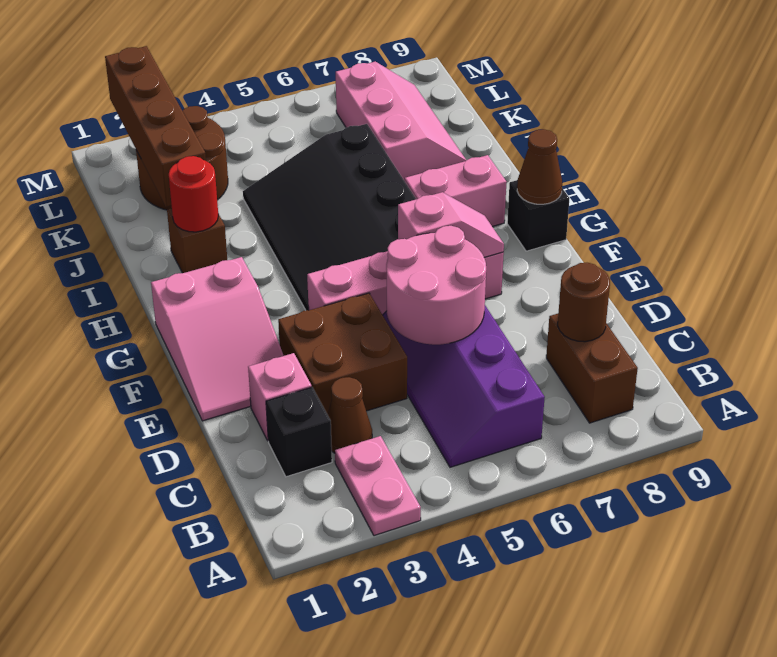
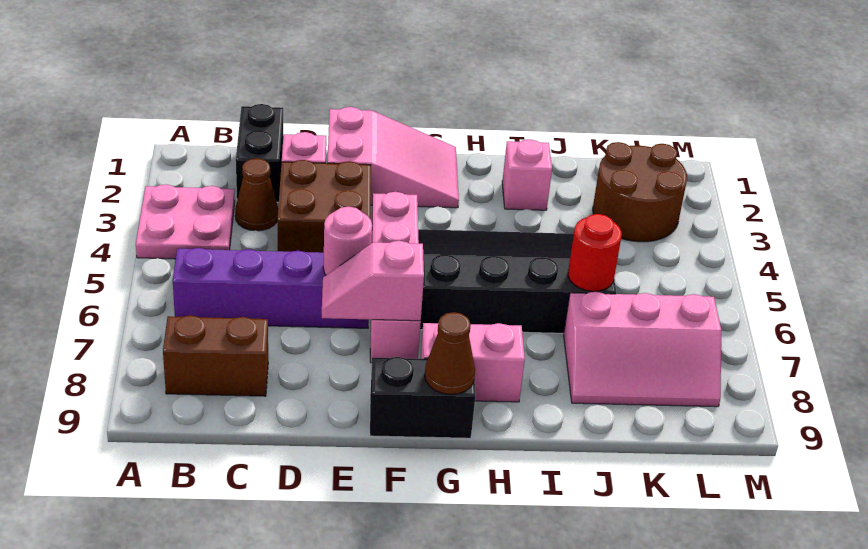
pink plate A3:B3 level 1 -> pink plate A3:B4 level 1
black brick C2 level 1 -> black brick C1:C2 level 1
brown round brick C8 level 2 -> none
pink round brick D5:E6 level 2 -> pink round brick E6 level 2
pink slope E1:G2 level 1 top G -> pink slope E1:G2 level 1 top E
pink slope F6:F7 level 2 top 6 -> pink slope E7:F7 level 2 top F
black brick G9 level 1 -> black brick F9:G9 level 1
pink brick H7:H8 level 1 -> pink brick G8:H8 level 1
brown brick I2 level 1 -> pink brick I2 level 1
red round brick I2 level 2 -> red round brick J6 level 2
brown brick J2:M2 level 2 -> none

